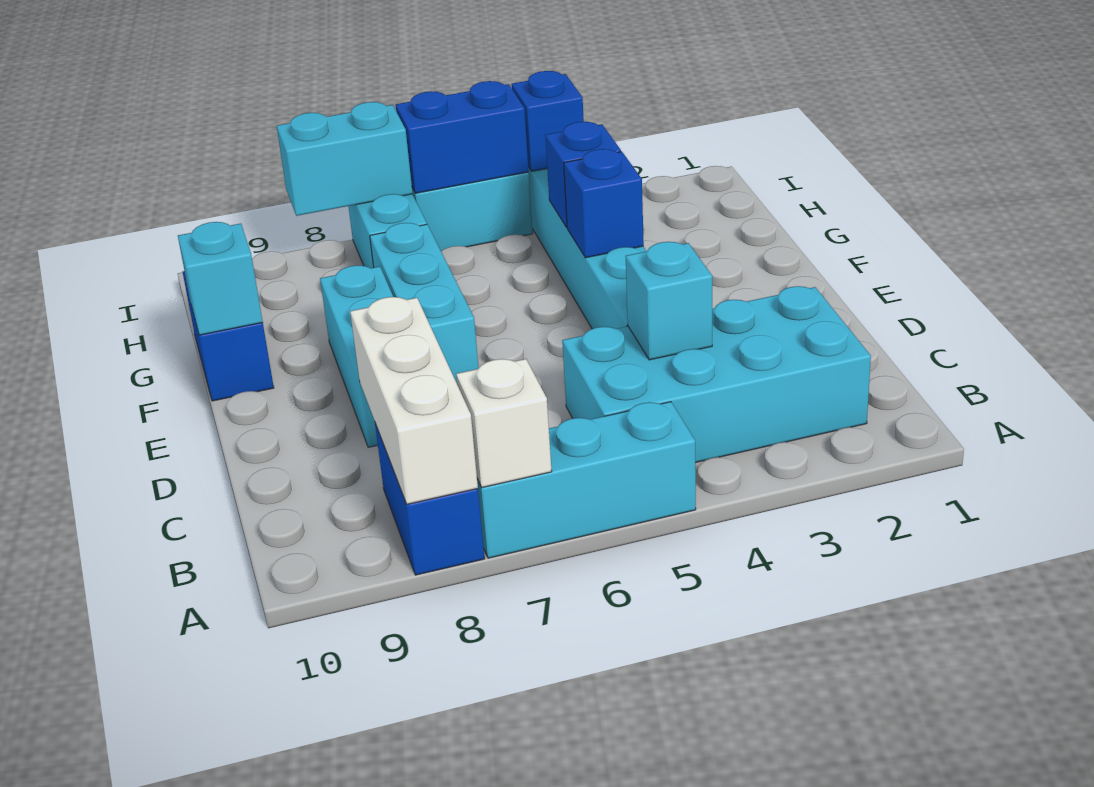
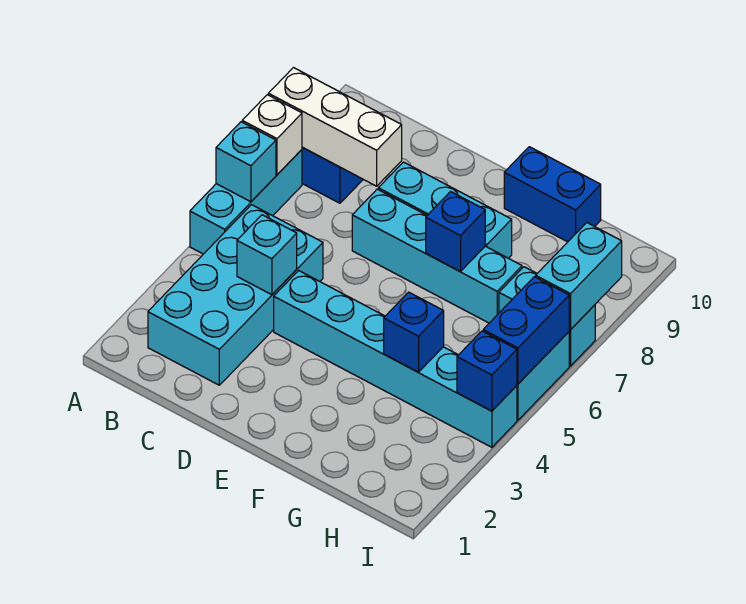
cyan brick E7:G7 level 1 -> cyan brick D7:G7 level 1
blue brick F4 level 2 -> blue brick F7 level 2
cyan brick F10 level 2 -> cyan brick A6 level 2

